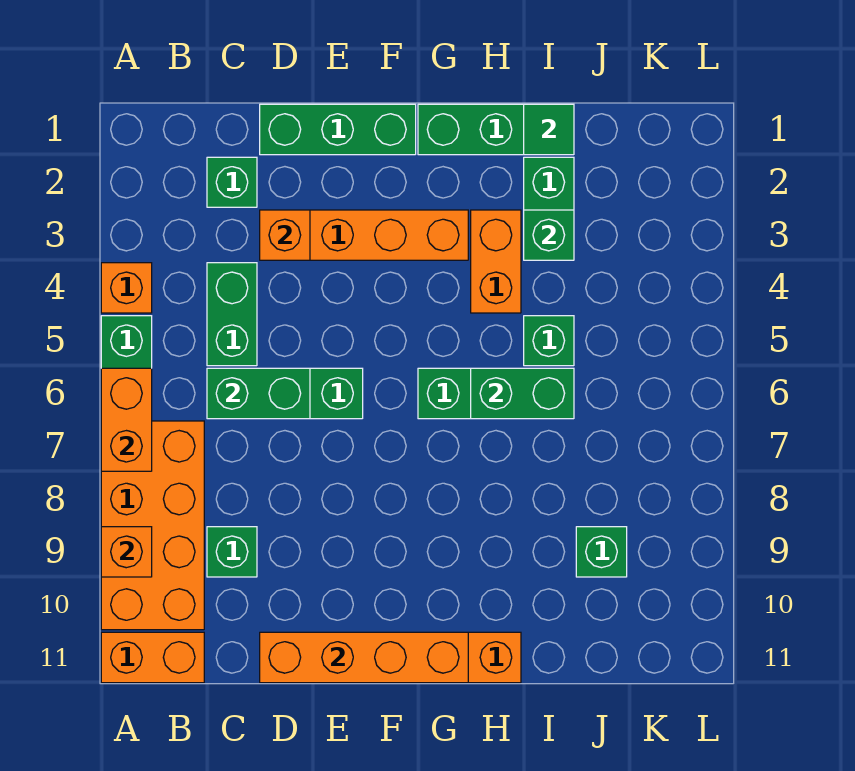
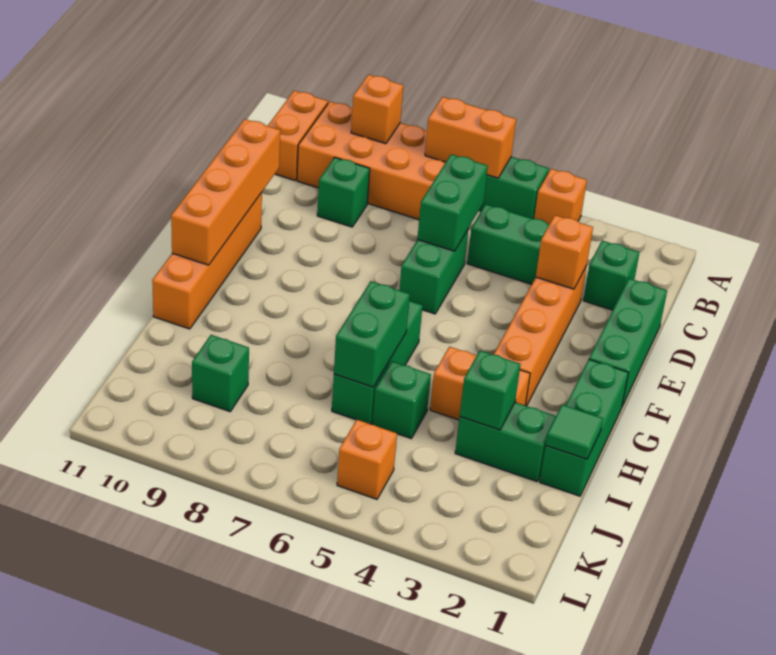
none -> orange brick K5 level 1

